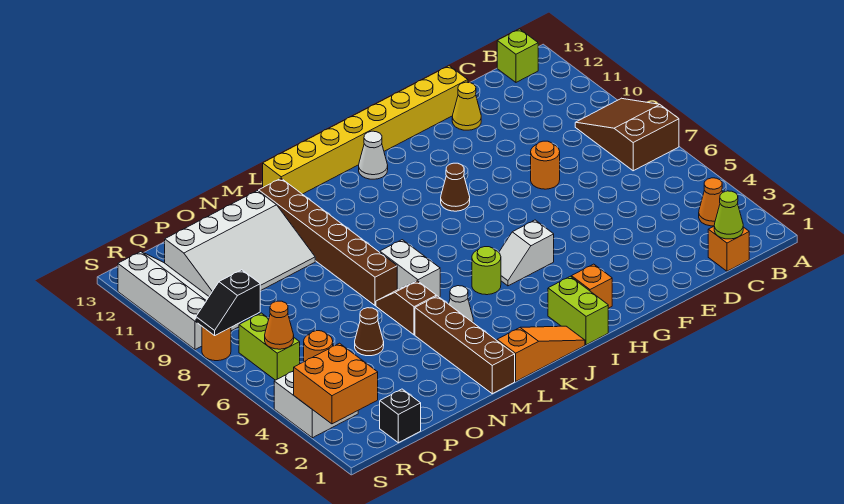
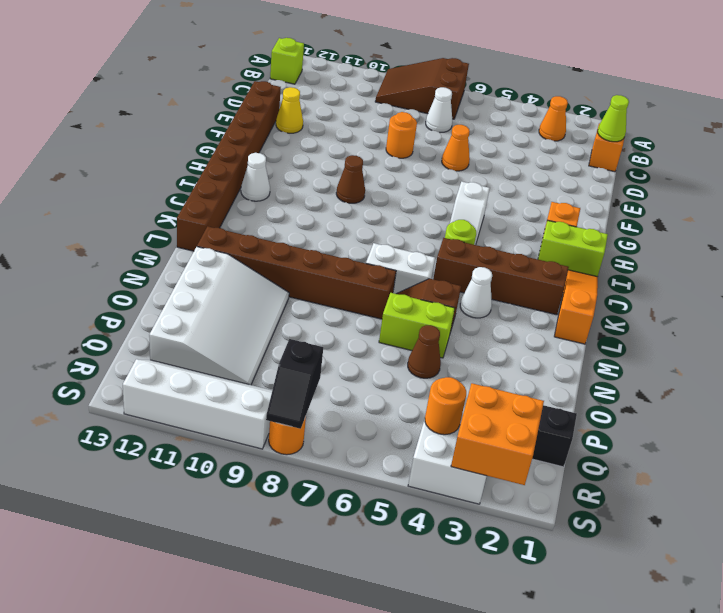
none -> white cone C7 level 1
yellow brick E13:L13 level 1 -> brown brick E13:L13 level 1
brown brick M1:M4 level 1 -> brown brick K2:K5 level 1
lime brick R6:R7 level 1 -> lime brick N5:N6 level 1
orange cone R6 level 2 -> orange cone E6 level 1

